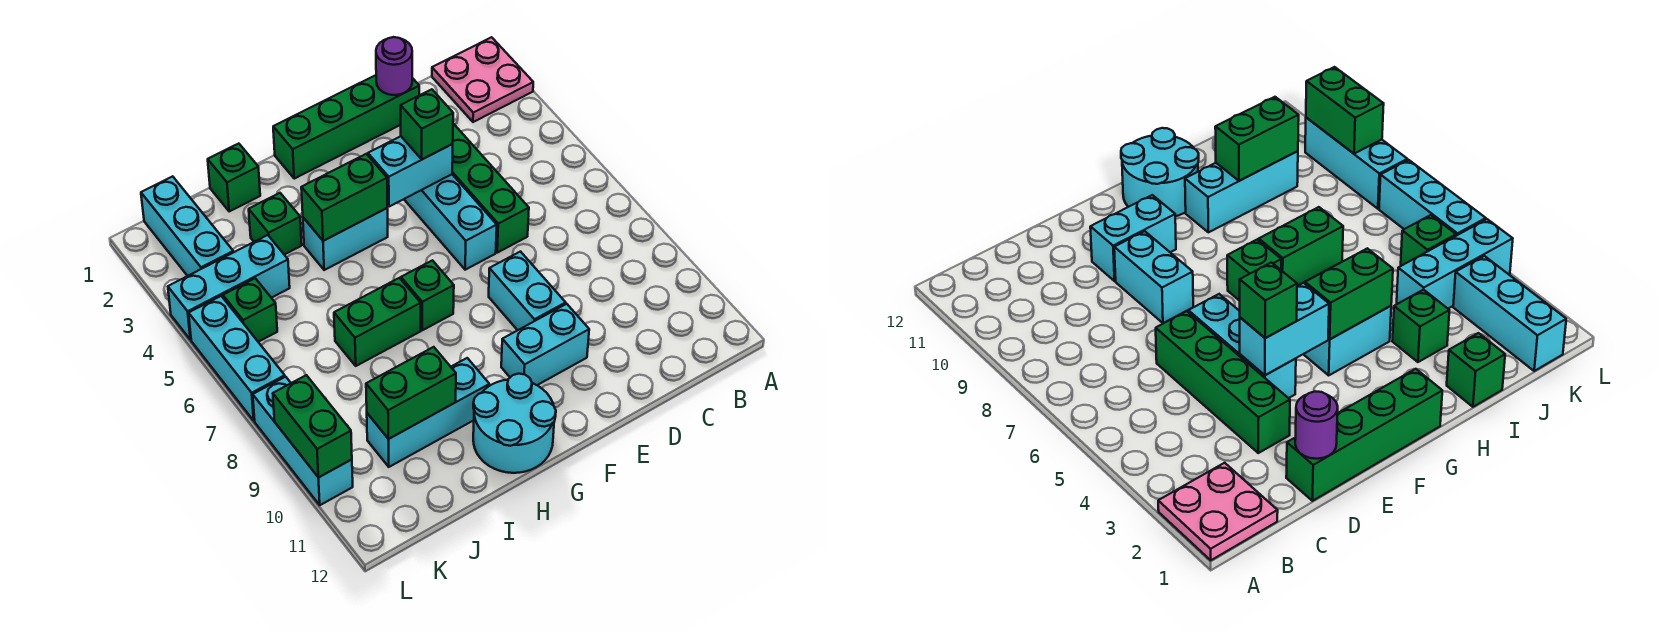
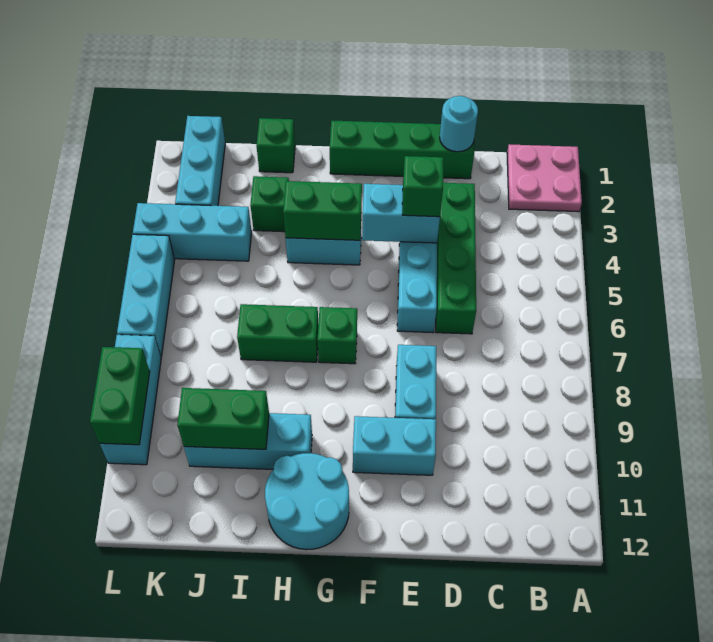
purple round brick D1 level 2 -> cyan round brick D1 level 2
green brick K5 level 1 -> none

